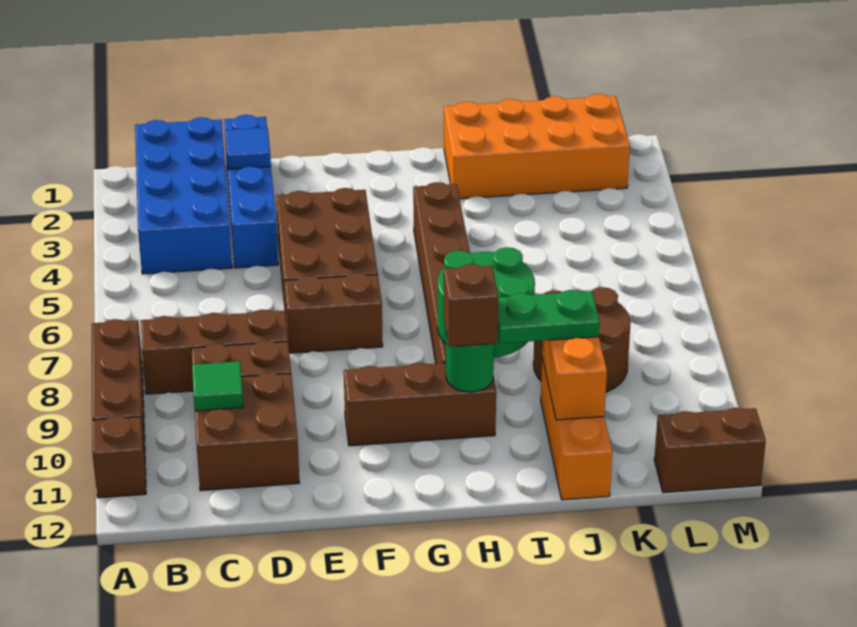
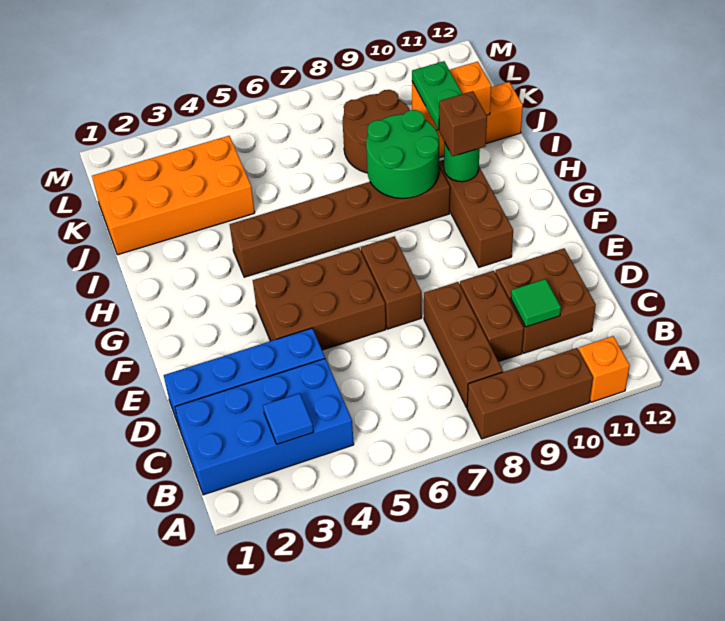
brown brick A11 level 1 -> orange brick A11 level 1
blue tile D2 level 2 -> blue tile B3 level 2
orange brick I1:L2 level 1 -> orange brick J1:K4 level 1
brown brick L12:M12 level 1 -> none

